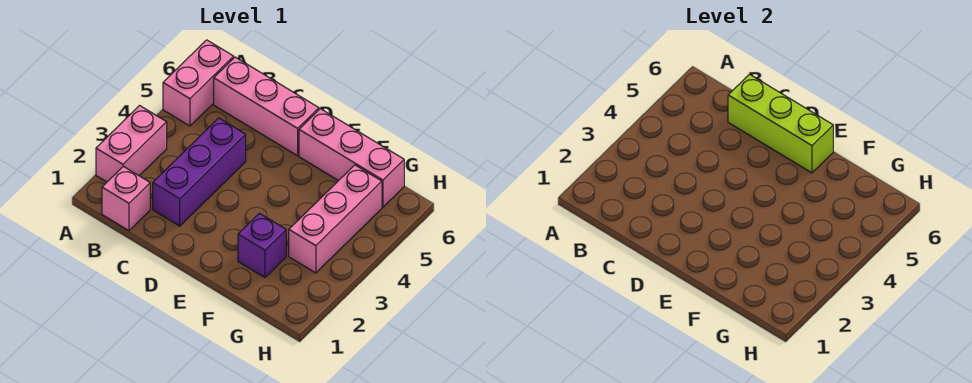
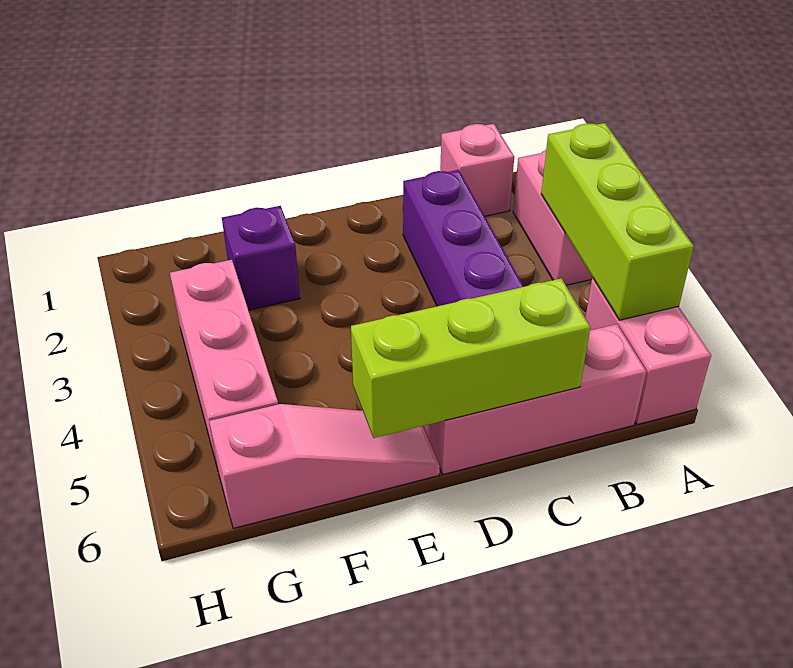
none -> lime brick A3:A5 level 2
pink brick E6:G6 level 1 -> pink slope E6:G6 level 1 top G

